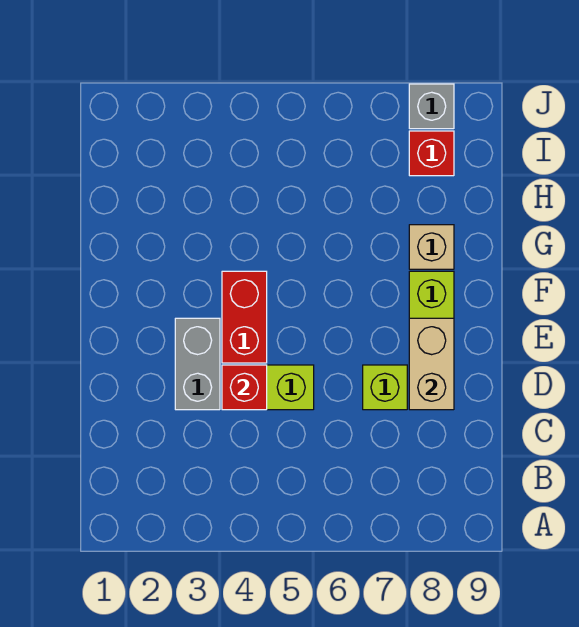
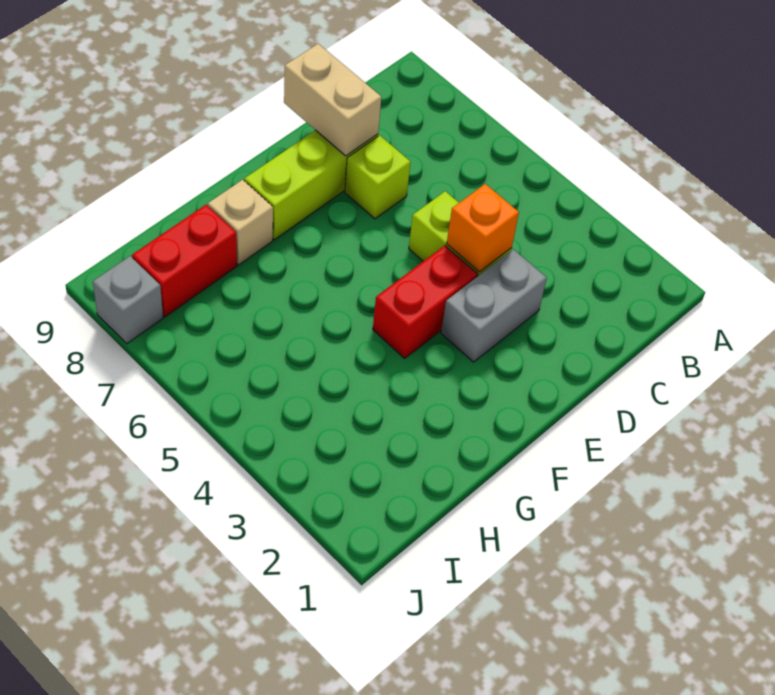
red brick D4 level 2 -> orange brick D4 level 2
tan brick D8:E8 level 2 -> tan brick D8:D9 level 2
red brick I8 level 1 -> red brick H8:I8 level 1

